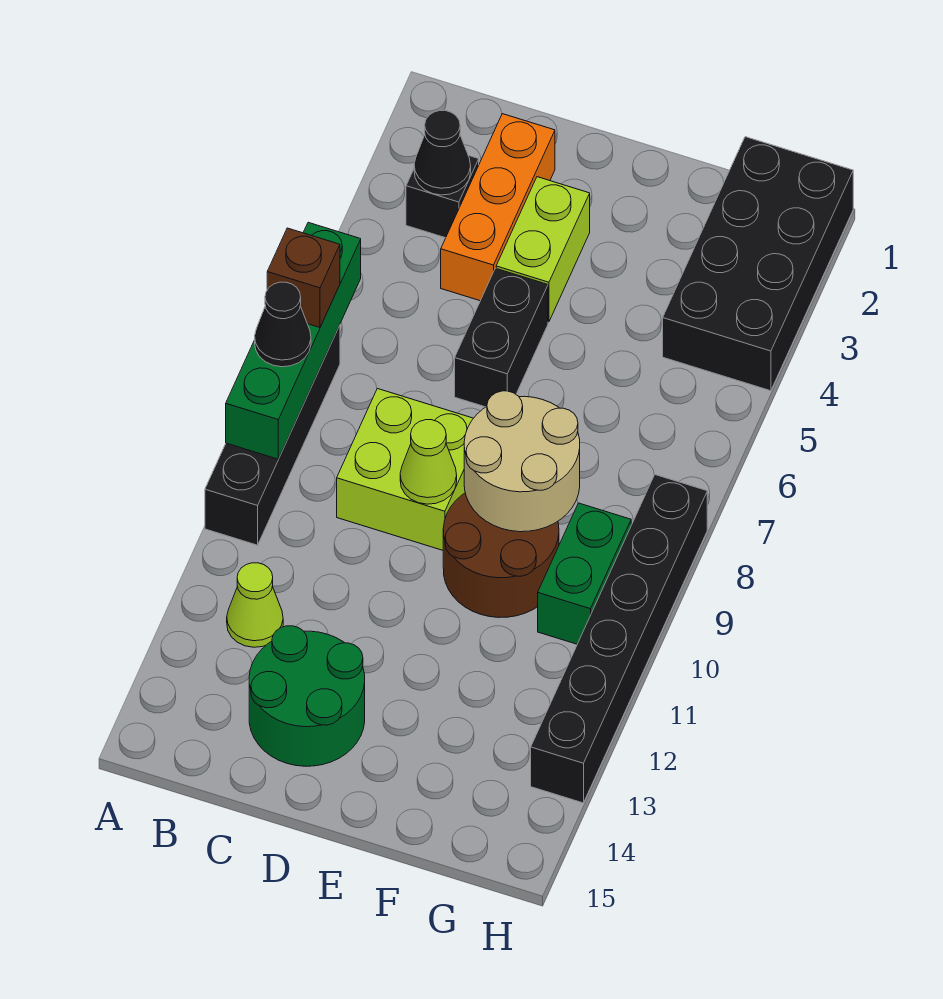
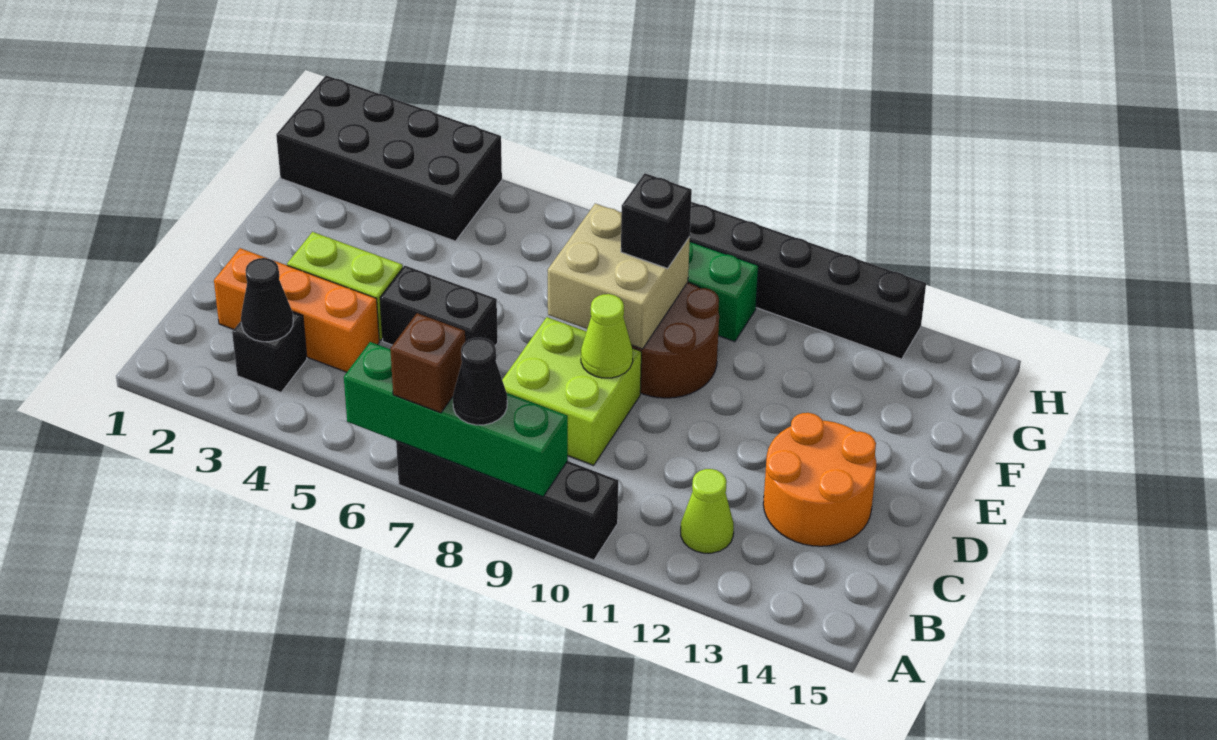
green round brick C13:D14 level 1 -> orange round brick C13:D14 level 1
tan round brick E8:F9 level 2 -> tan brick E8:F9 level 2
none -> black brick F9 level 3

